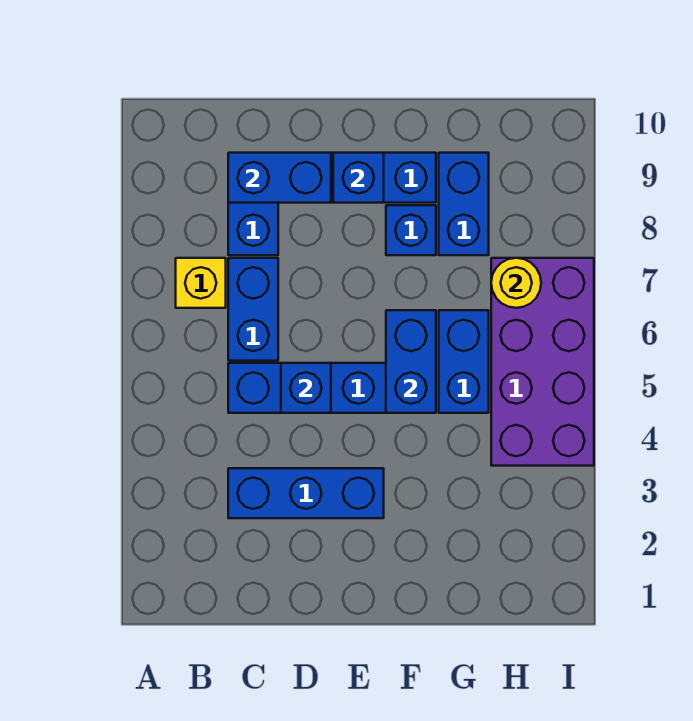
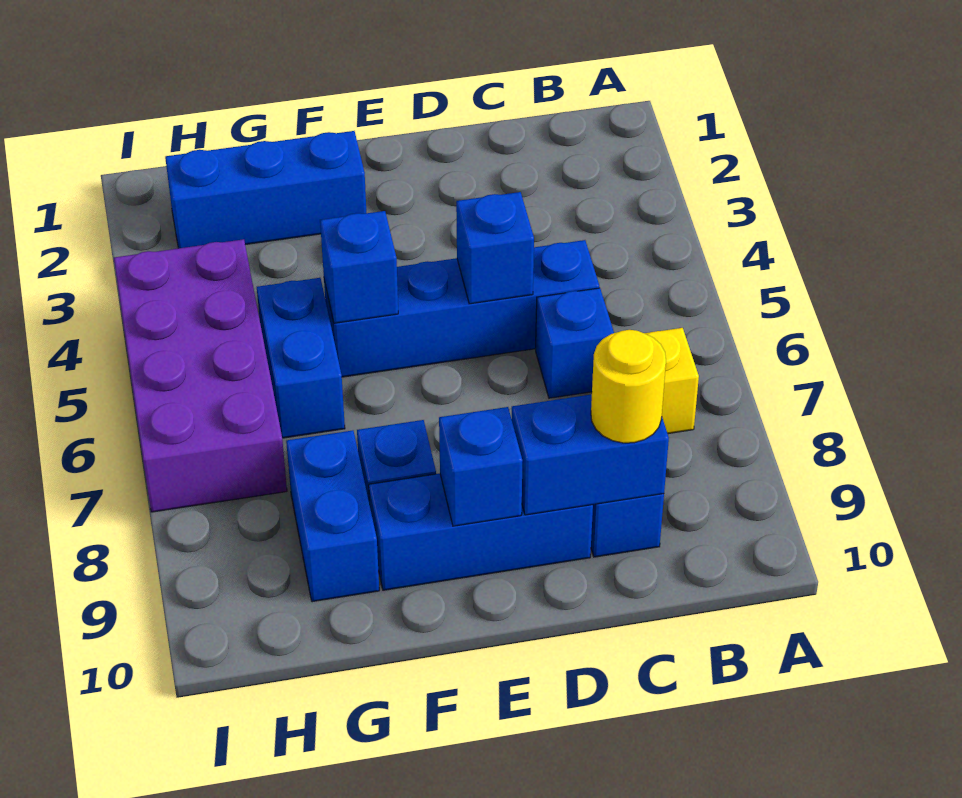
blue brick C3:E3 level 1 -> blue brick F2:H2 level 1
blue brick C6:C7 level 1 -> blue brick C6 level 1
blue brick F5:F6 level 2 -> blue brick F5 level 2
yellow round brick H7 level 2 -> yellow round brick C9 level 3

